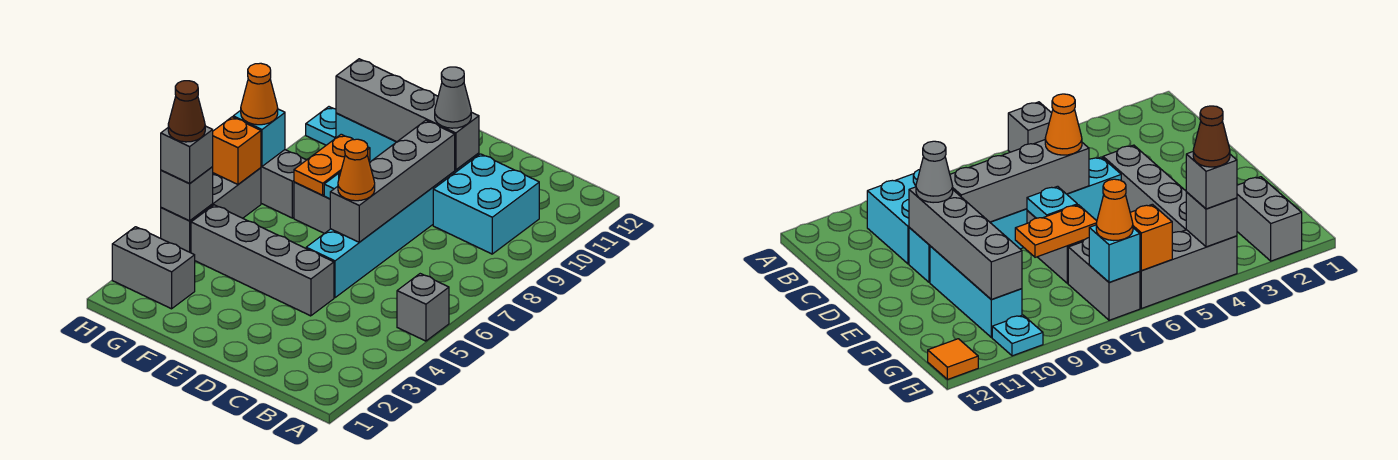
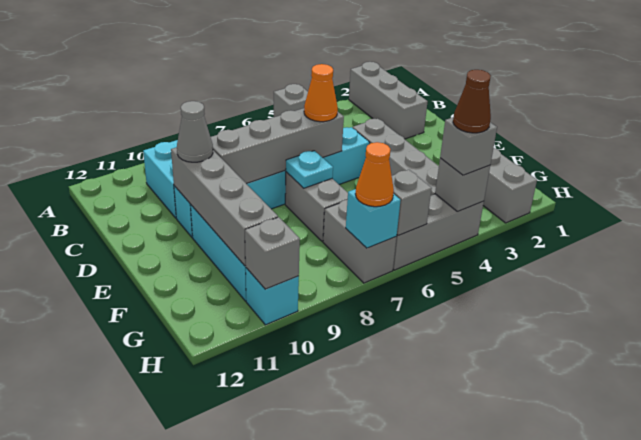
none -> grey brick A2:C2 level 1
orange plate F7:F8 level 2 -> none
orange brick H6 level 2 -> grey brick H6 level 2
cyan plate H10 level 1 -> cyan brick H10 level 1
none -> grey brick H10 level 2
orange tile H12 level 1 -> none

